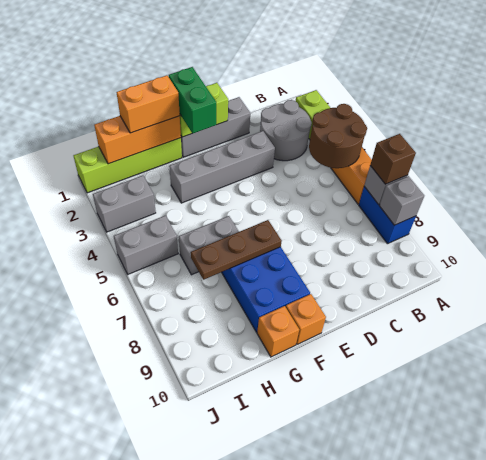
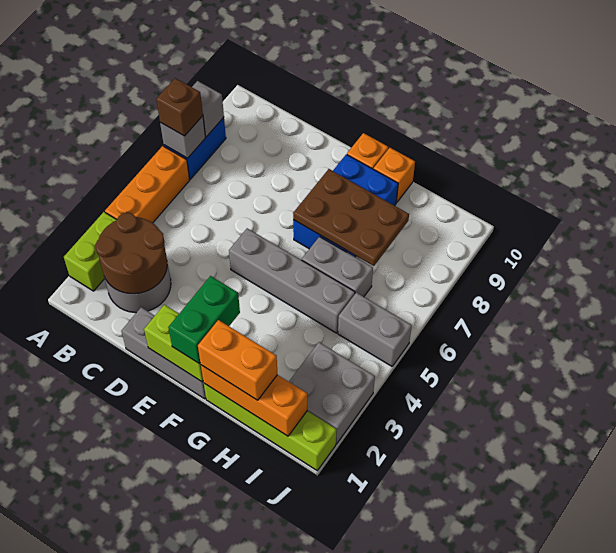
brown round brick A4:B5 level 2 -> brown round brick B2:C3 level 2
grey brick D3:G3 level 1 -> grey brick E5:H5 level 1
brown plate F7:H7 level 2 -> brown plate F7:H8 level 2
grey brick I3:J3 level 1 -> grey brick I2:J3 level 1

